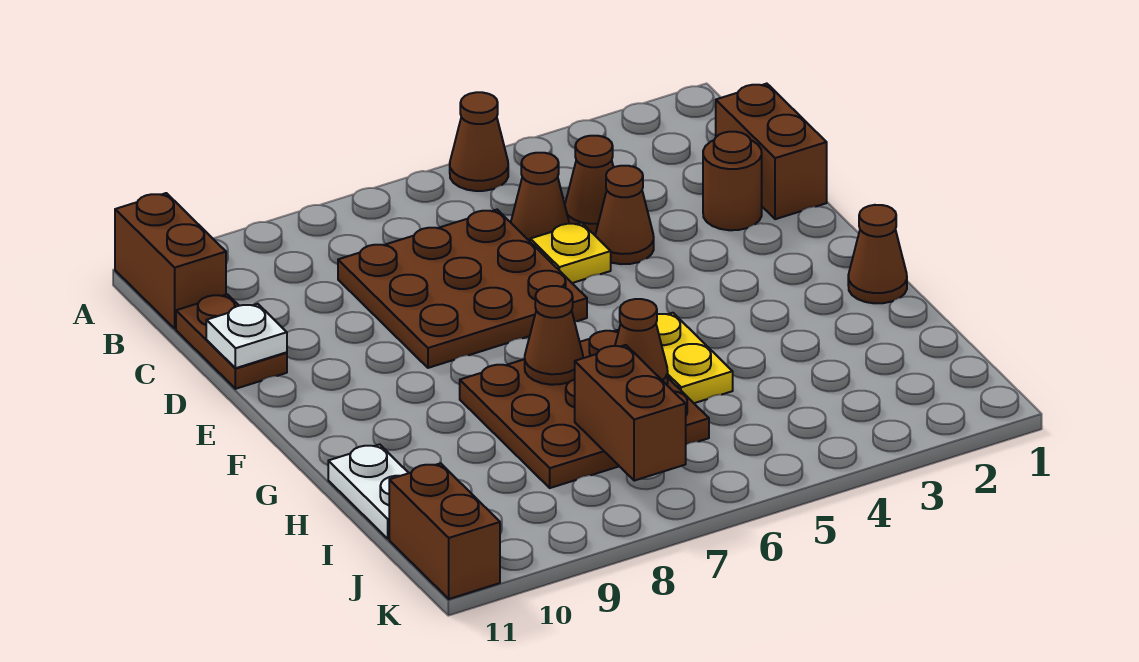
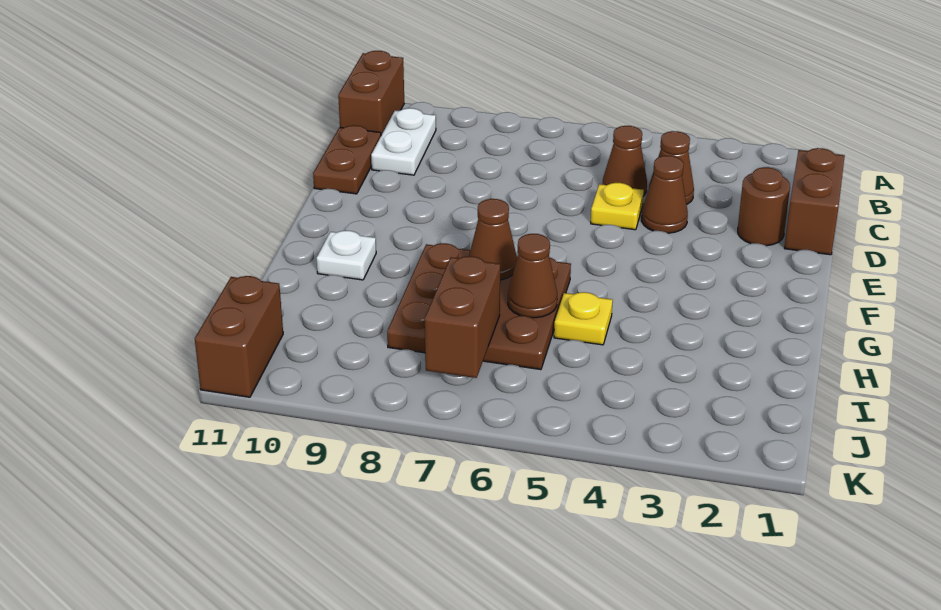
brown cone A5 level 1 -> none
brown plate C6:E8 level 1 -> none
white plate D11 level 2 -> white plate G10 level 1
brown cone G1 level 1 -> none
yellow plate G5:H5 level 1 -> yellow plate H5 level 1
white plate H11:I11 level 1 -> white plate B10:C10 level 1

